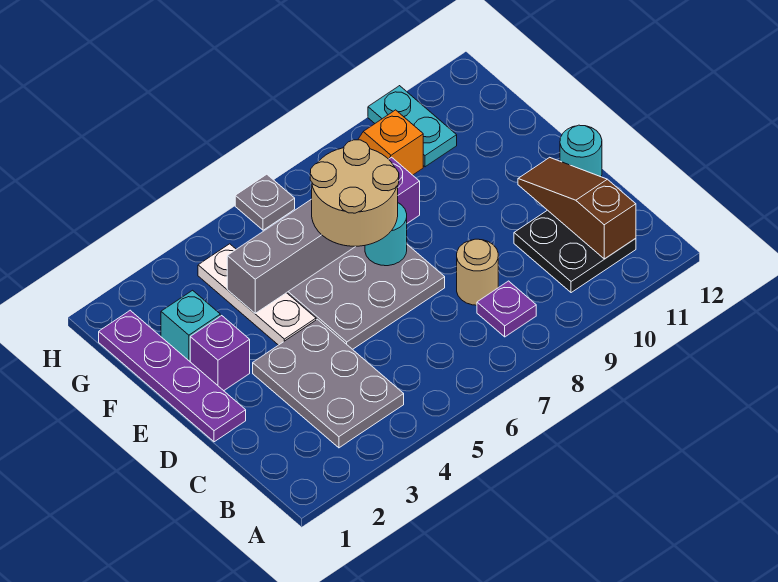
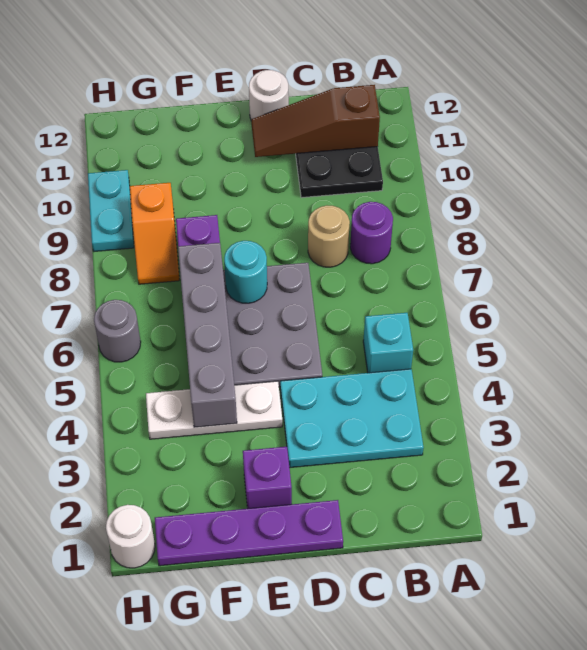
grey plate B3:D4 level 1 -> cyan plate B3:D4 level 1
purple plate B8 level 1 -> purple round brick B8 level 1
cyan round brick D12 level 1 -> white round brick D12 level 1
tan round brick E6:F7 level 3 -> none
cyan brick F2 level 1 -> cyan brick B5 level 1
cyan plate G10:H10 level 1 -> cyan plate H9:H10 level 1
none -> white round brick H1 level 1
grey plate H6 level 1 -> grey round brick H6 level 1

